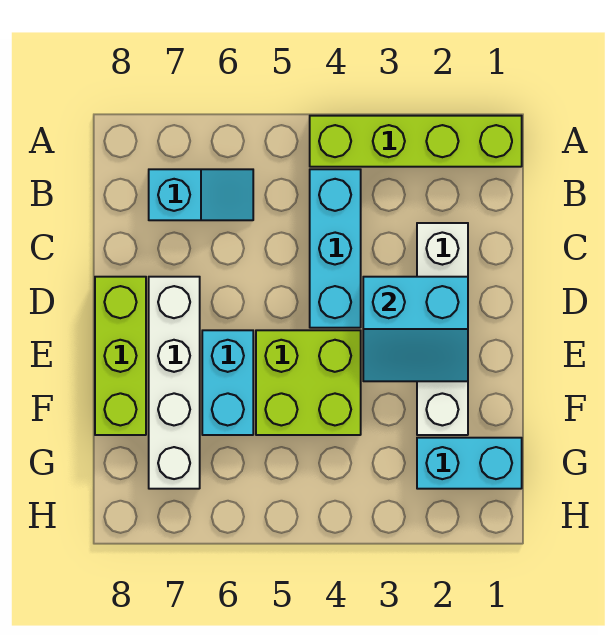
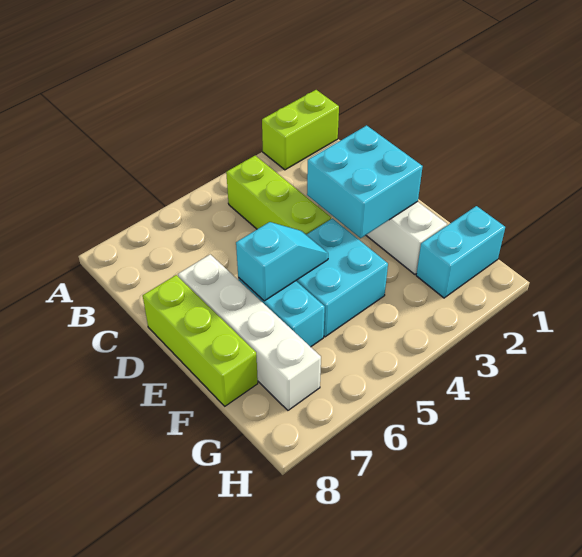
lime brick A1:A4 level 1 -> lime brick A1:A2 level 1
cyan brick B4:D4 level 1 -> lime brick B4:D4 level 1
cyan slope B6:B7 level 1 top 7 -> cyan slope E5:E6 level 2 top 6
cyan slope D2:E3 level 2 top D -> cyan brick D2:E3 level 2
lime brick E4:F5 level 1 -> cyan brick E4:F5 level 1

